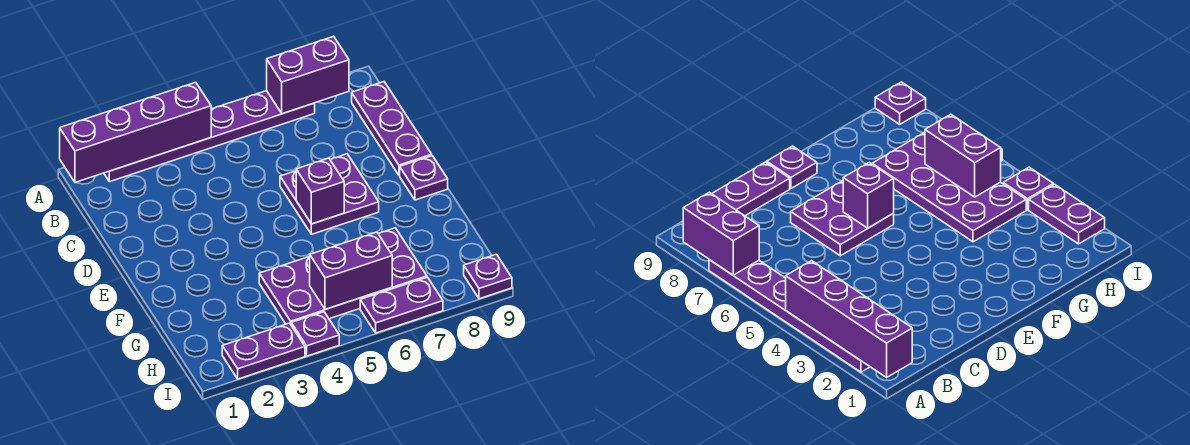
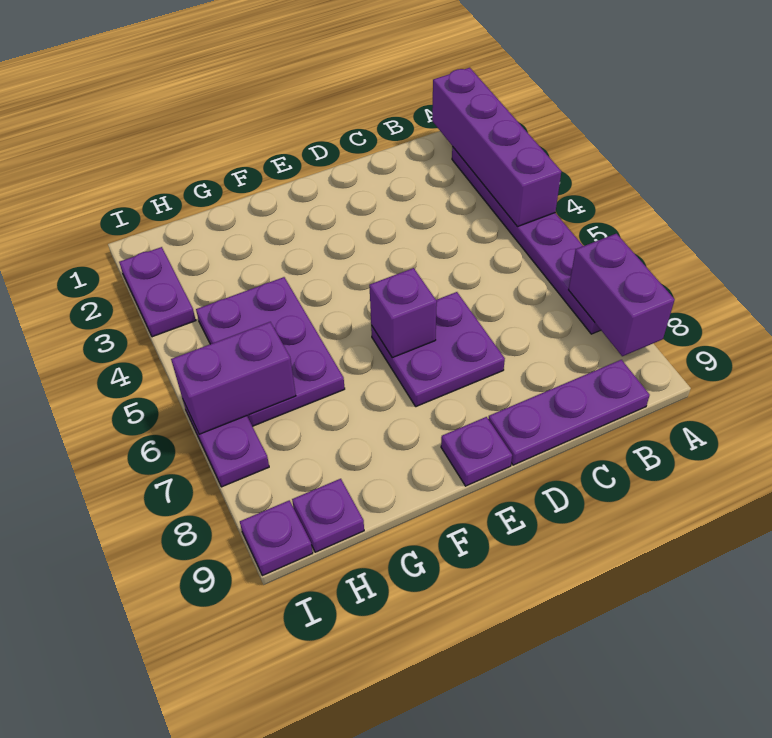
purple plate G4:H7 level 1 -> purple plate G4:H6 level 1
purple brick H5:H6 level 2 -> purple brick H6:I6 level 2
purple plate I4 level 1 -> purple plate H9 level 1

